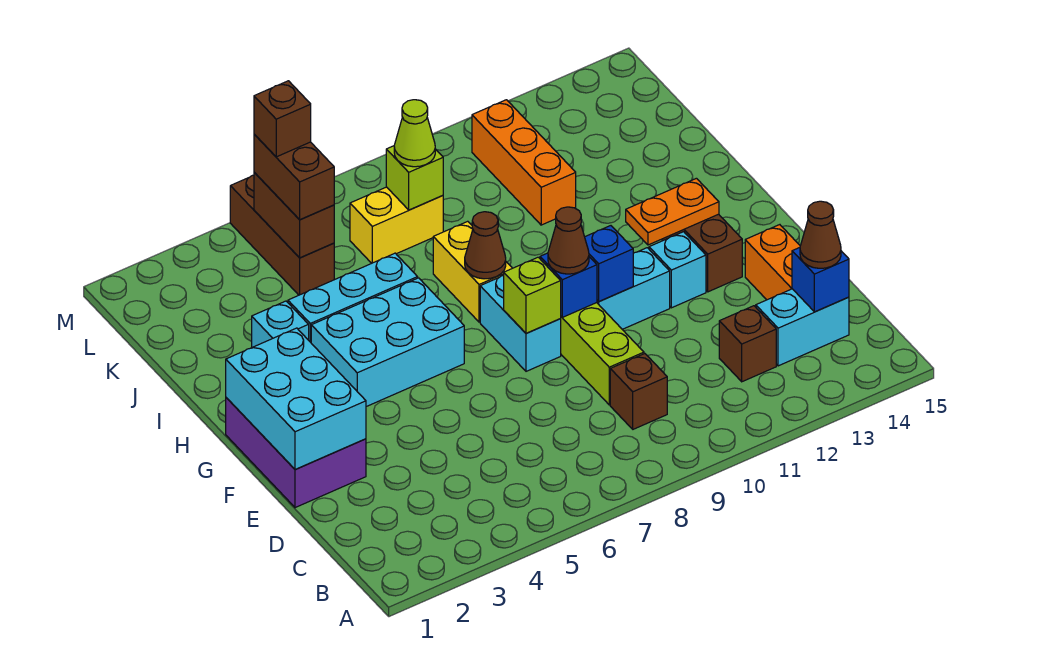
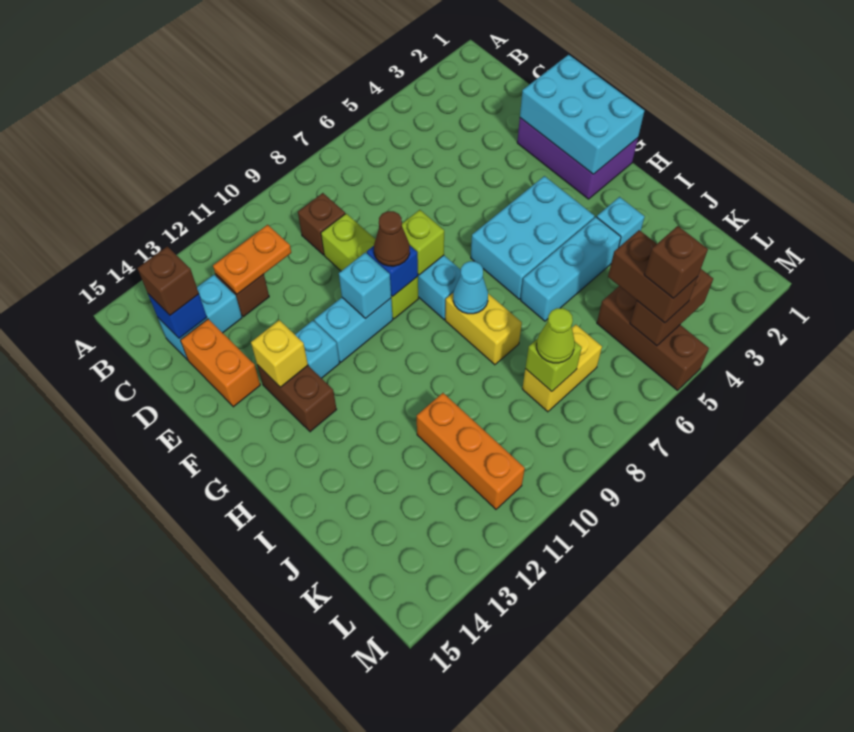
brown cone C14 level 3 -> brown brick C14 level 3
blue brick F10 level 2 -> cyan brick F10 level 2
none -> yellow brick F13 level 2
orange plate G12:G13 level 2 -> orange plate C11:C12 level 2
brown cone H8 level 2 -> cyan cone H8 level 2
brown brick K5:L5 level 2 -> brown brick L4:L5 level 2

